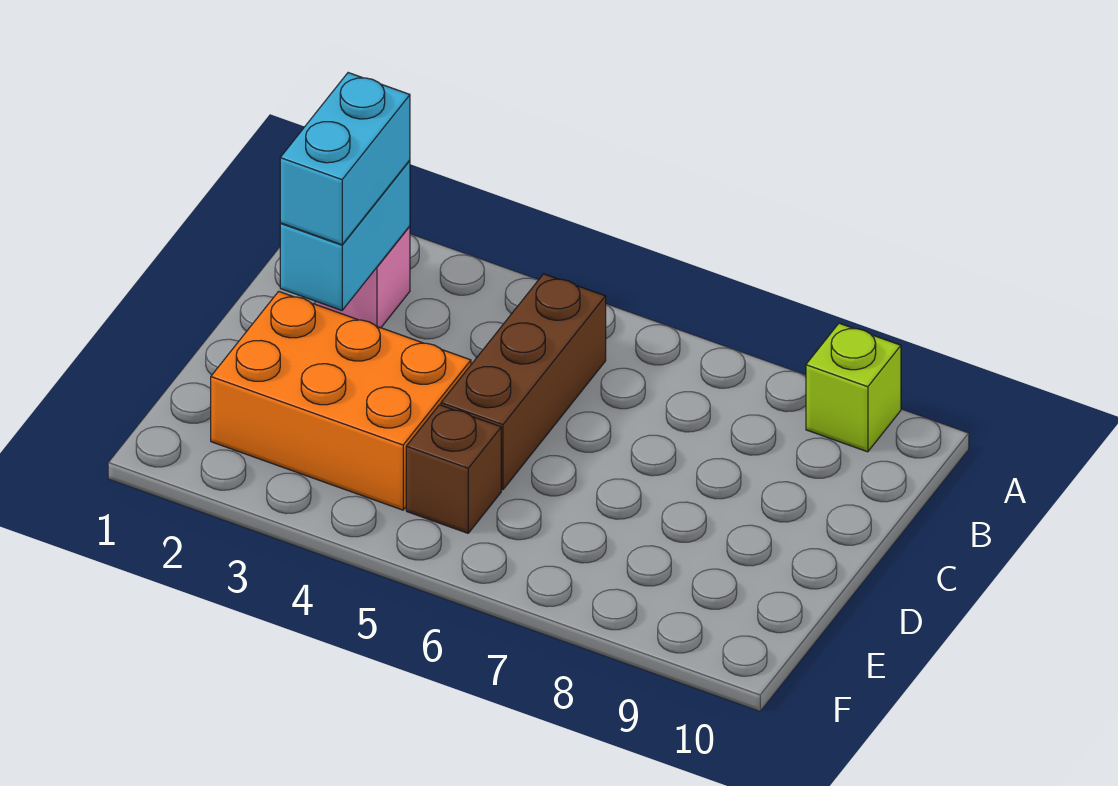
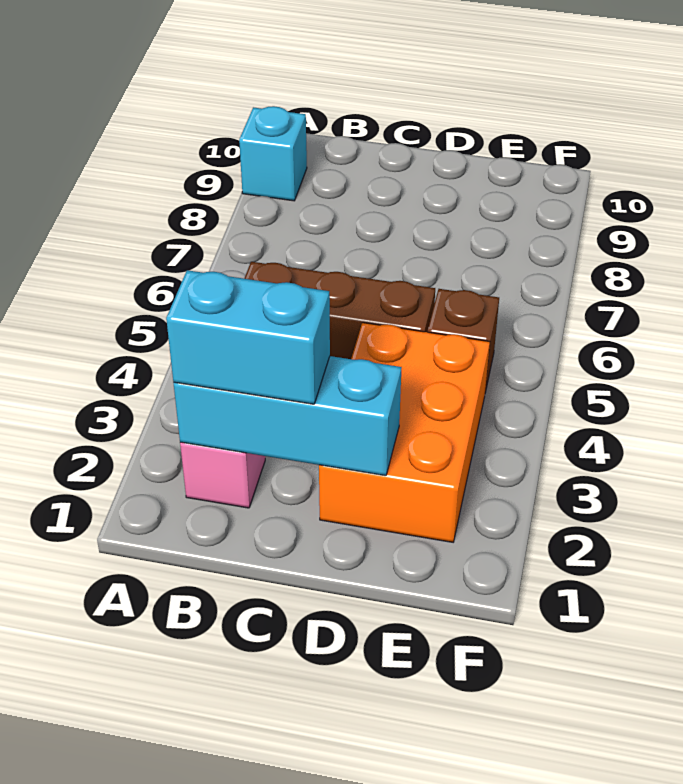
lime brick A9 level 1 -> cyan brick A9 level 1
cyan brick B2:C2 level 2 -> cyan brick B2:D2 level 2

